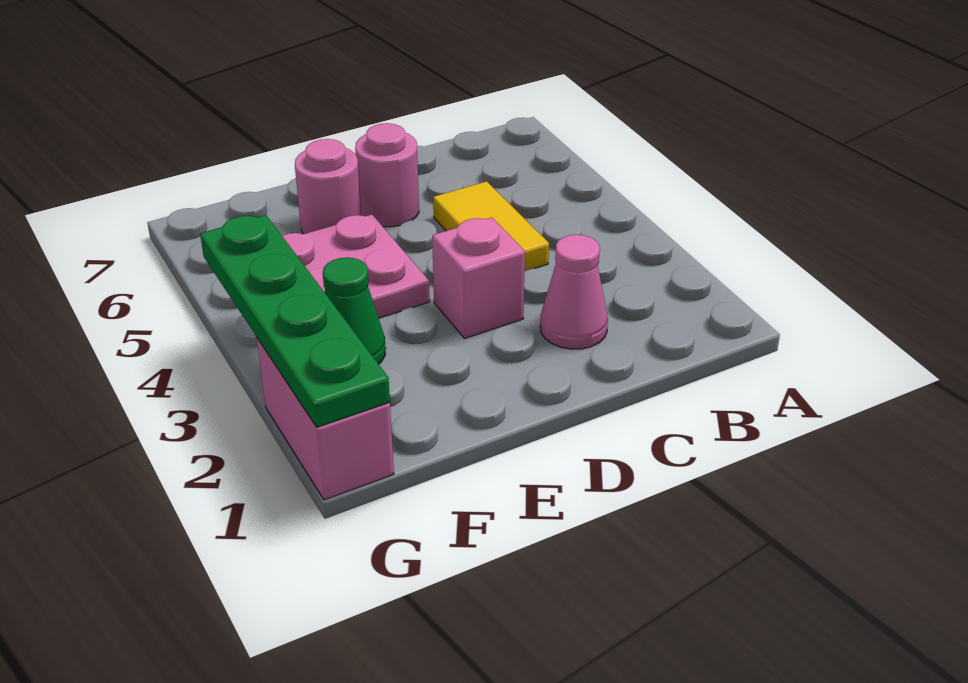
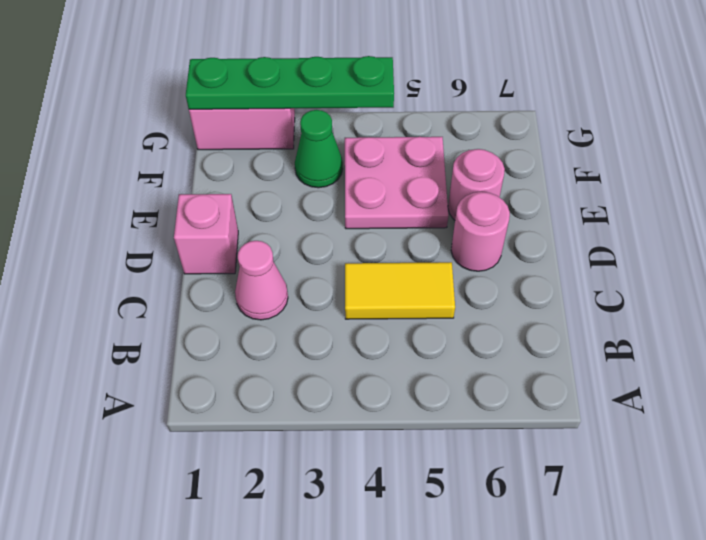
pink brick D3 level 1 -> pink brick D1 level 1

